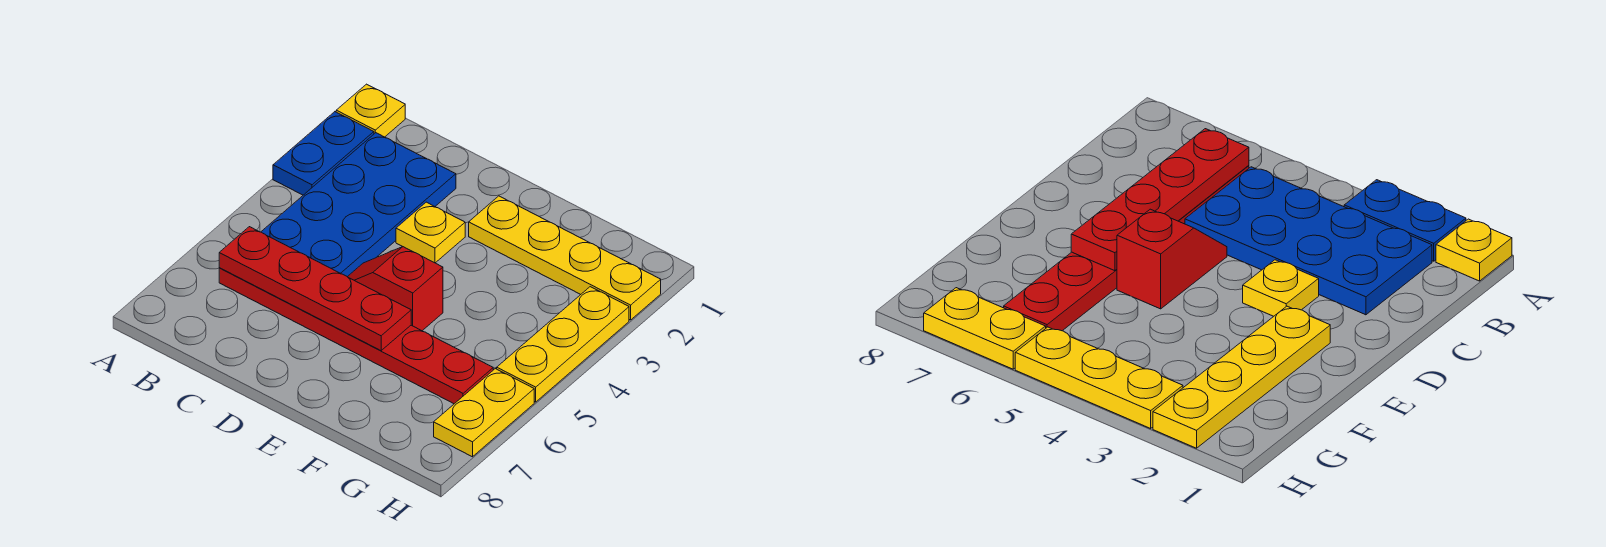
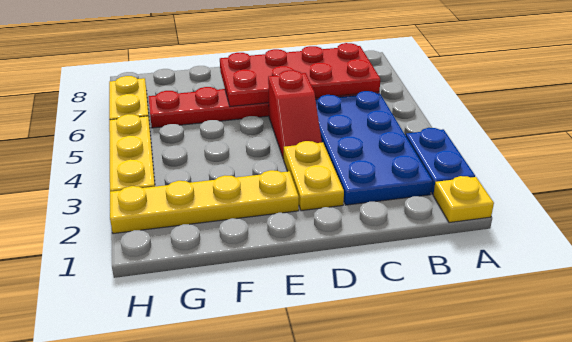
red plate B6:E6 level 2 -> red plate B6:E7 level 2
yellow plate D3 level 1 -> yellow plate D2:D3 level 1
red slope D5:E5 level 1 top E -> red slope D4:D5 level 1 top 5

